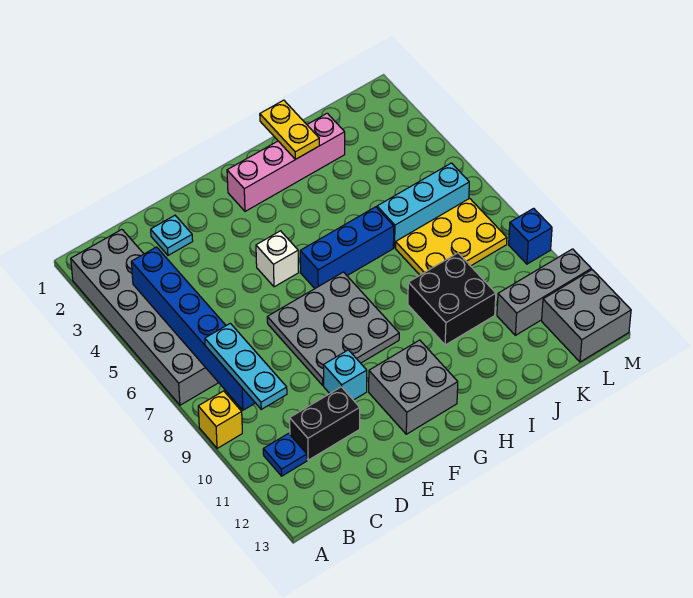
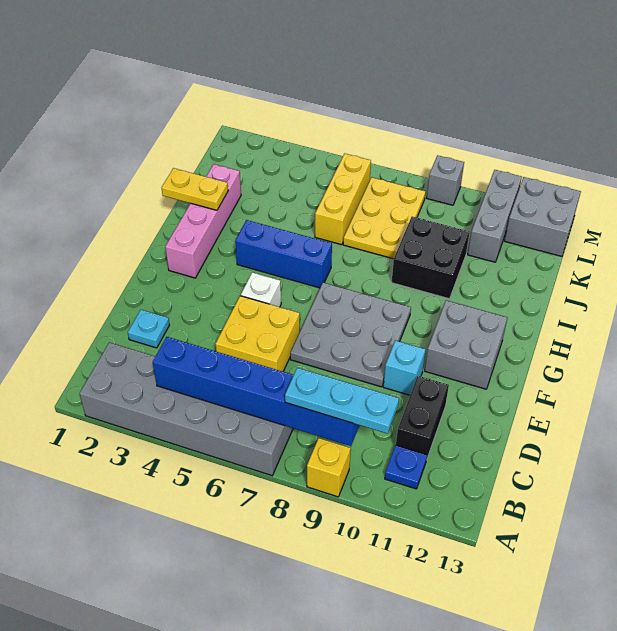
none -> yellow brick D5:E6 level 1
blue brick G6:I6 level 1 -> blue brick H4:H6 level 1
cyan brick J6:L6 level 1 -> yellow brick J6:L6 level 1
blue brick M9 level 1 -> grey brick M9 level 1

